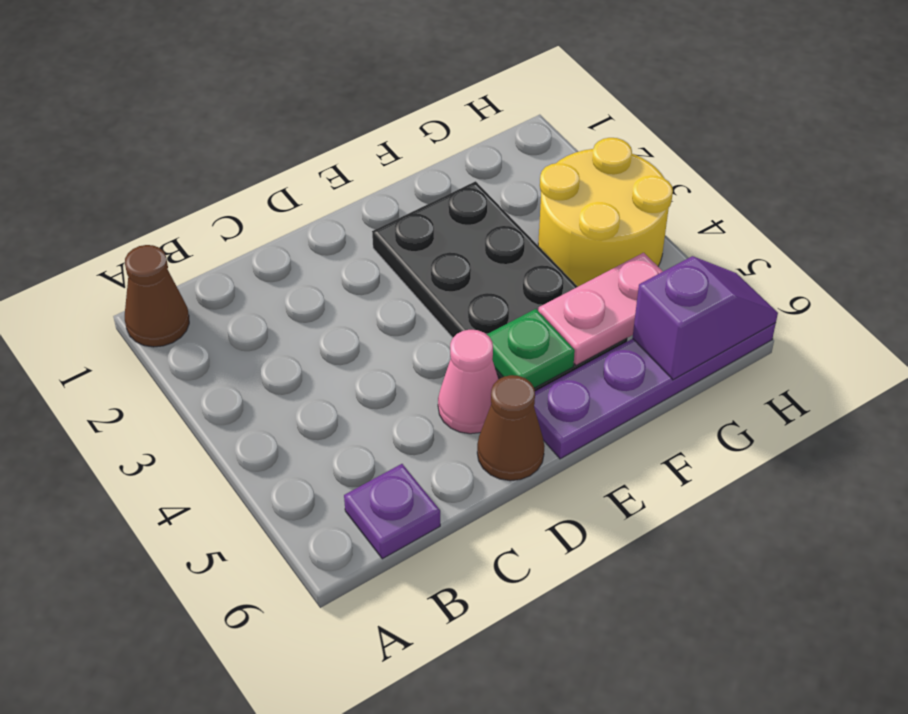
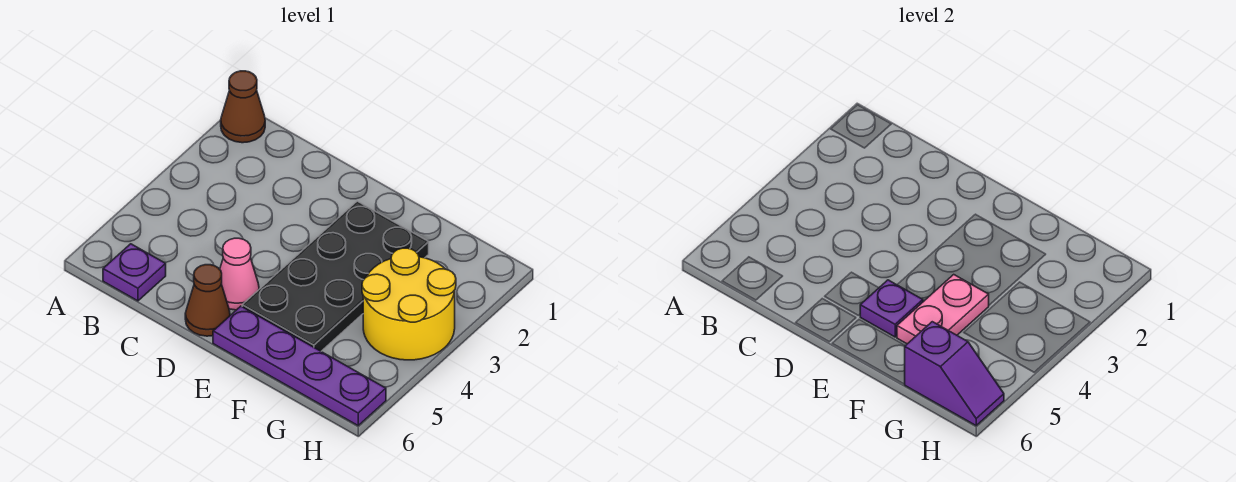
green plate E5 level 2 -> purple plate E5 level 2
pink plate F5:G5 level 2 -> pink plate F4:F5 level 2

